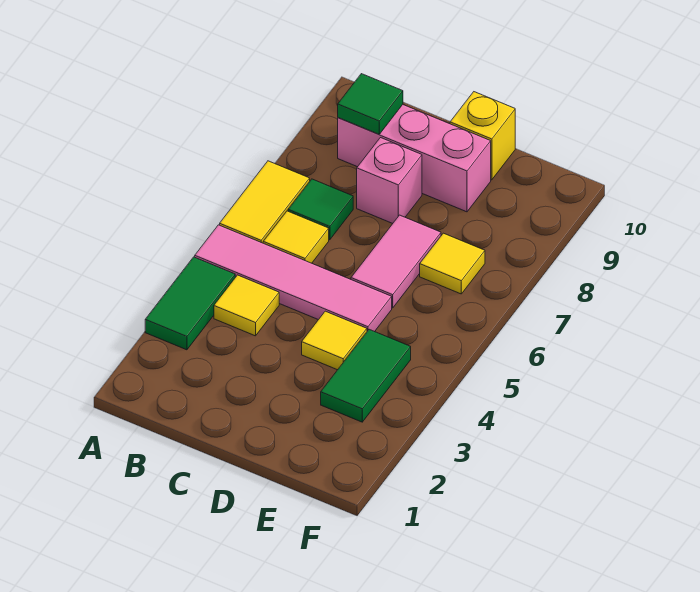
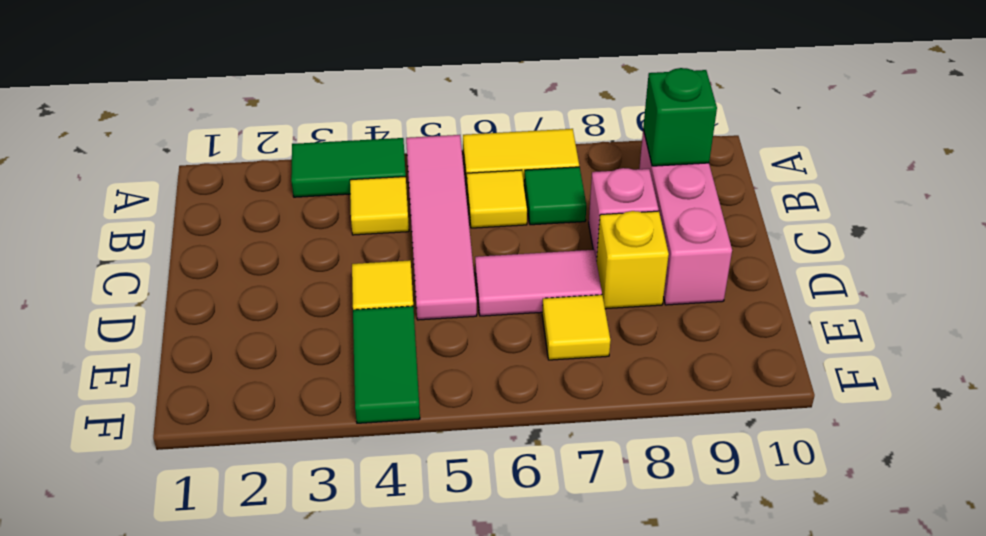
green tile B9 level 2 -> green brick B9 level 2
yellow brick D10 level 1 -> yellow brick D8 level 1
green tile E3:E4 level 1 -> green tile E4:F4 level 1

